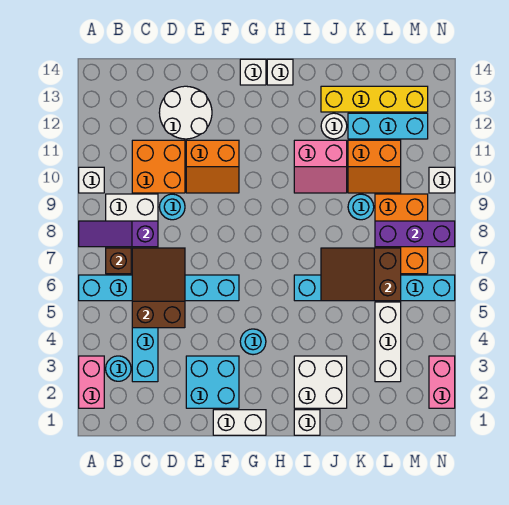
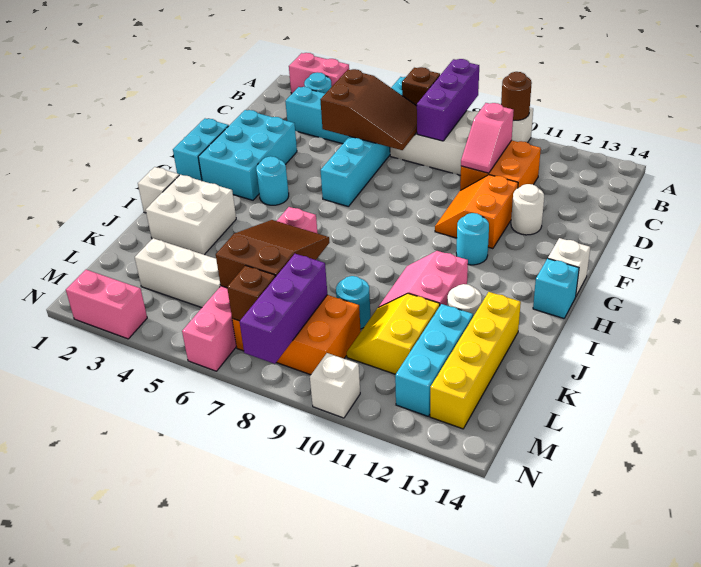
purple slope A8:C8 level 2 top C -> purple brick A8:C8 level 2
none -> brown round brick A10 level 2
none -> pink slope C10:D10 level 2 top C
cyan round brick D9 level 1 -> cyan round brick G11 level 1
white round brick D12:E13 level 1 -> white round brick E12 level 1
cyan brick E2:F3 level 1 -> cyan brick E2:G3 level 1
white brick F1:G1 level 1 -> cyan brick F1:G1 level 1
white brick H14 level 1 -> cyan brick H14 level 1
cyan brick I6:N6 level 1 -> pink brick I6:N6 level 1
orange slope K10:L11 level 1 top 11 -> yellow slope K10:L11 level 1 top 11
none -> brown brick M7 level 2

